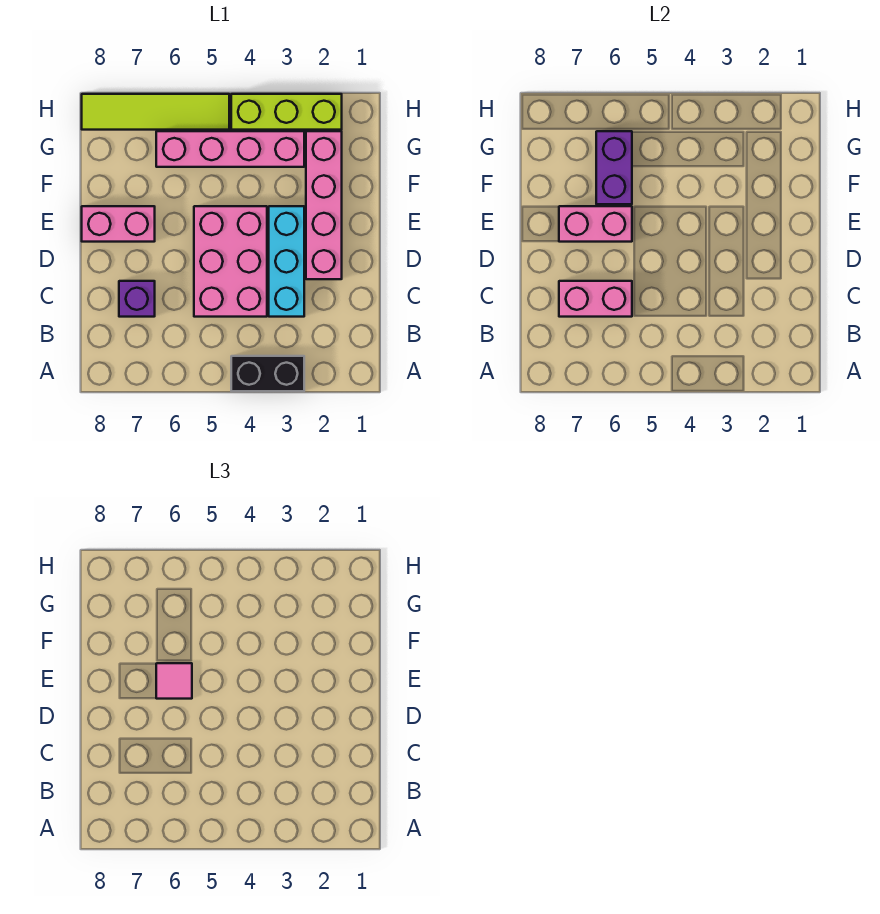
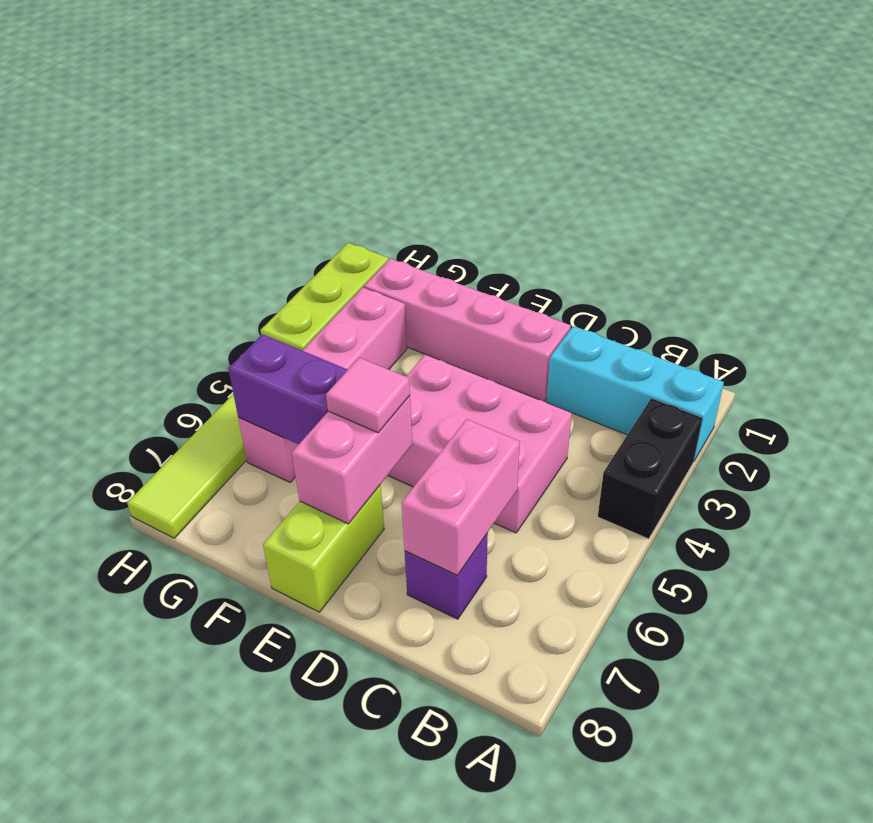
cyan brick C3:E3 level 1 -> cyan brick A2:C2 level 1
pink brick E7:E8 level 1 -> lime brick E7:E8 level 1

